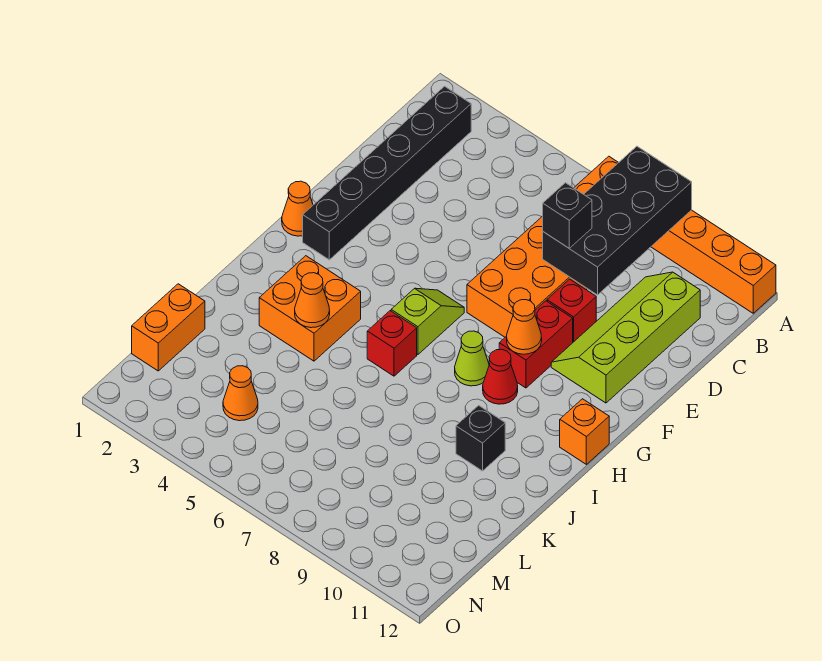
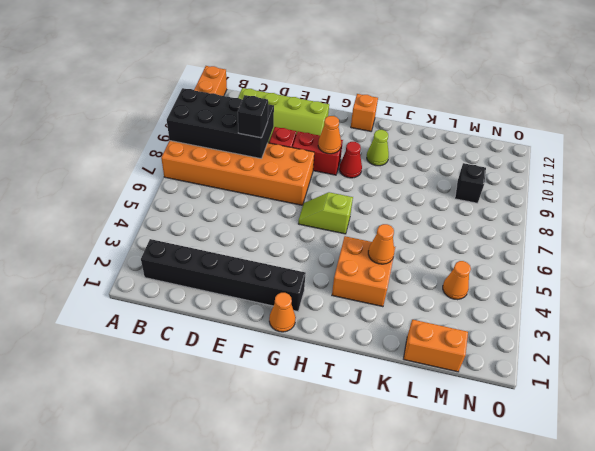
lime cone H8 level 1 -> lime cone I10 level 1
red brick I6 level 1 -> none
black brick J10 level 1 -> black brick M9 level 1

